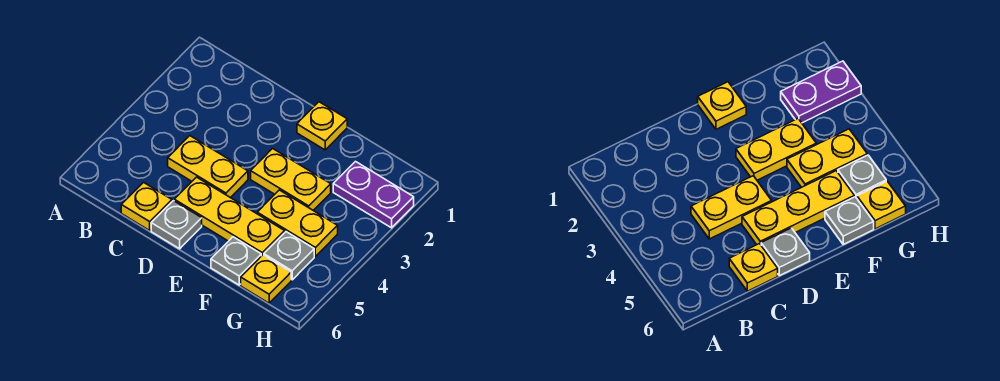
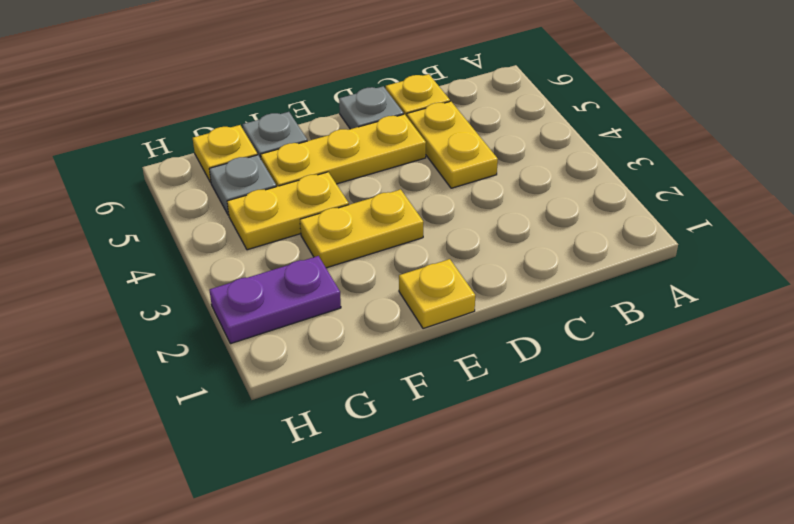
yellow plate C4:D4 level 1 -> yellow plate C4:C5 level 1

